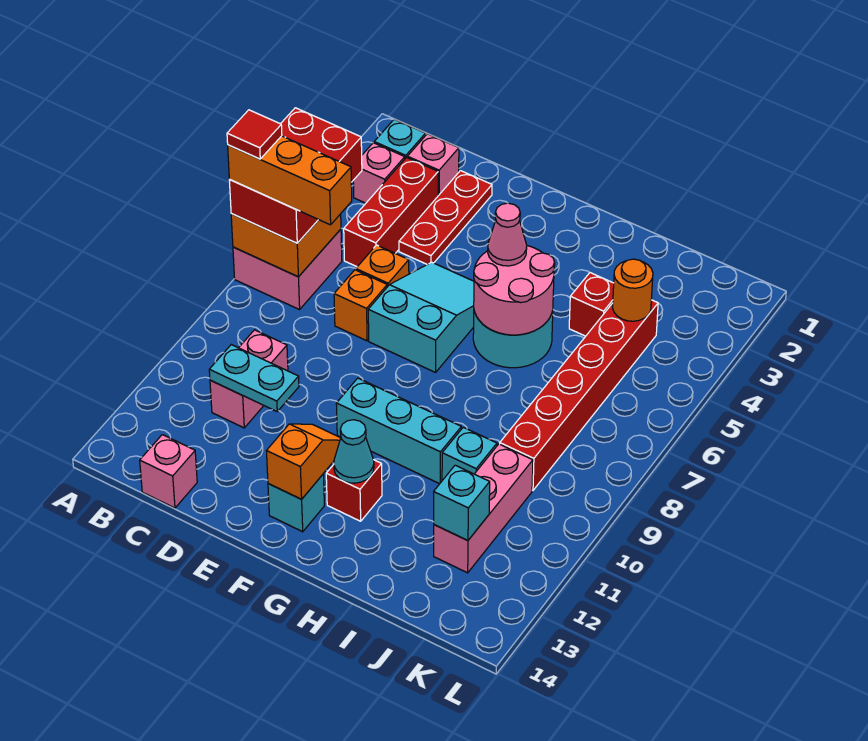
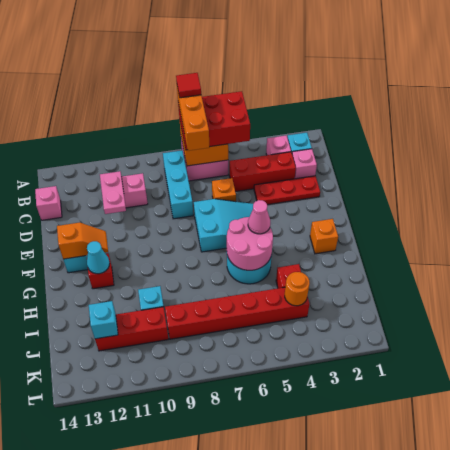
cyan plate C11:D11 level 2 -> pink plate C11:D11 level 2
orange brick D7 level 1 -> orange brick G2 level 1
cyan brick F10:H10 level 1 -> cyan brick B8:D8 level 1
pink brick J10:J12 level 1 -> red brick J10:J12 level 1

